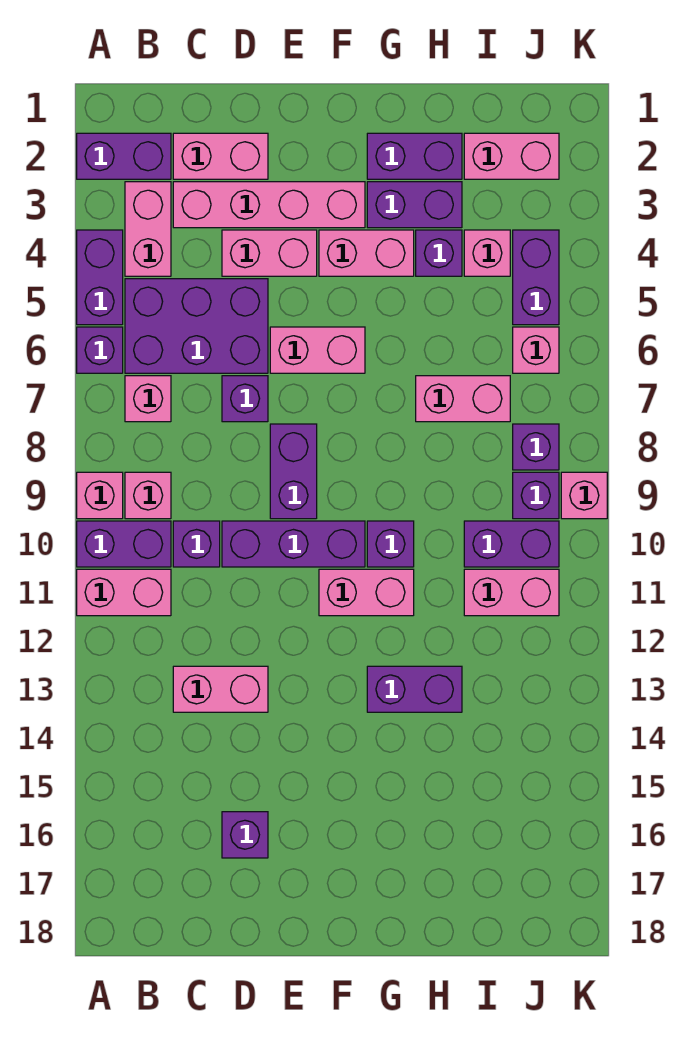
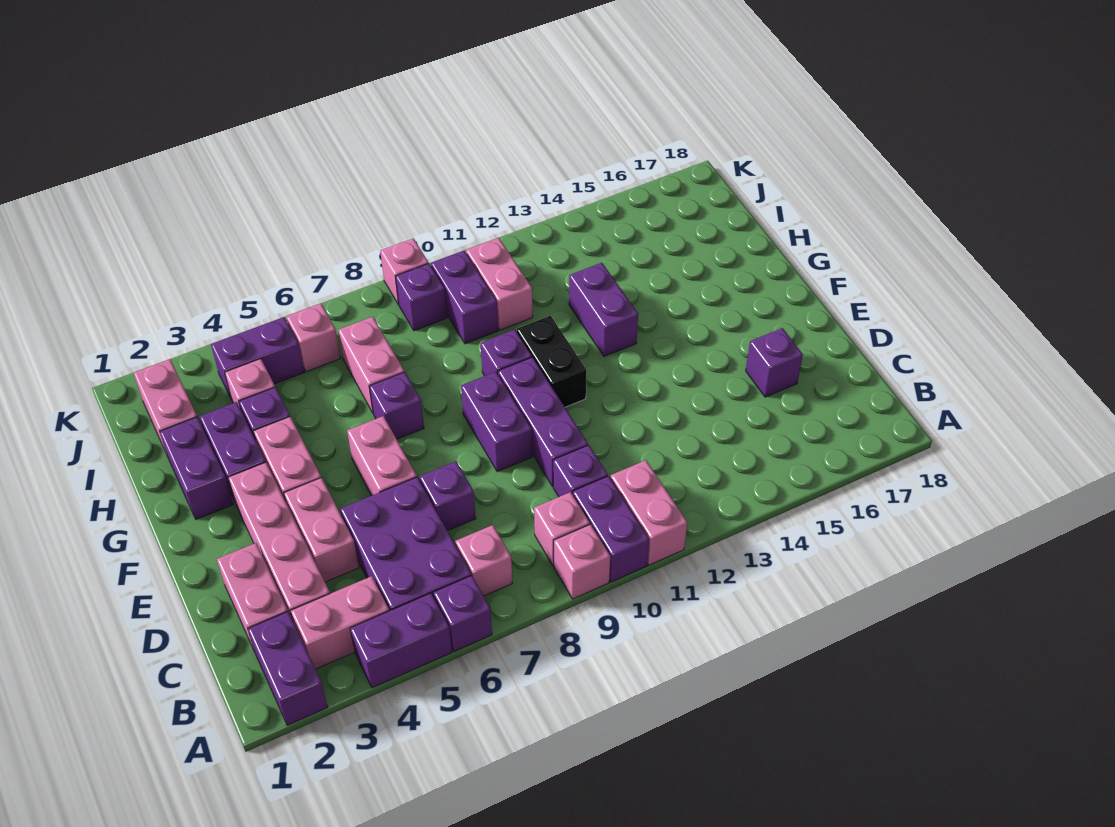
pink brick C13:D13 level 1 -> none
purple brick E8:E9 level 1 -> purple brick E9:F9 level 1
pink brick F11:G11 level 1 -> black brick F11:G11 level 1
purple brick J8 level 1 -> purple brick G7 level 1

